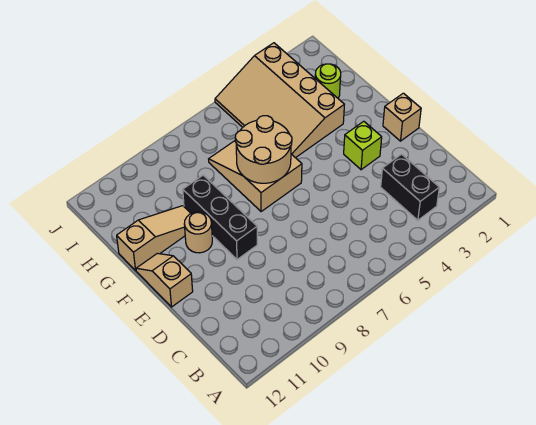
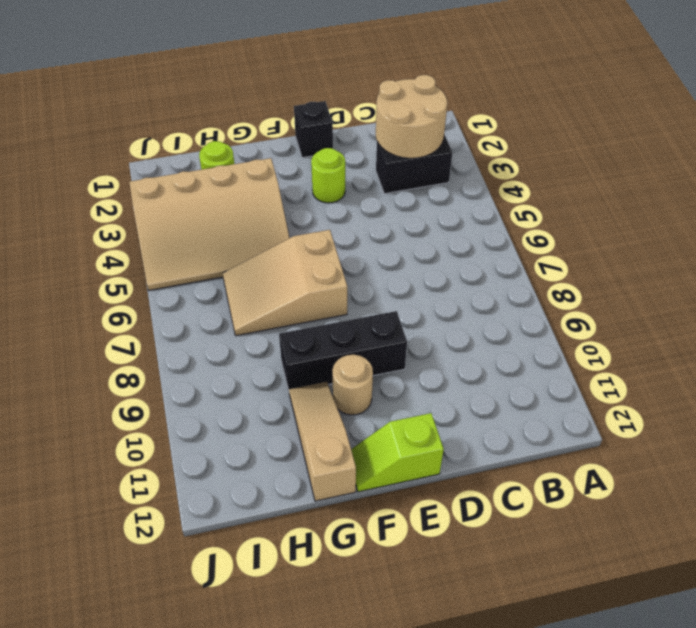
tan brick E1 level 1 -> black brick E1 level 1
lime brick E3 level 1 -> lime round brick E3 level 1
tan slope E12:F12 level 1 top E -> lime slope E12:F12 level 1 top E
tan round brick F6:G7 level 2 -> tan round brick B2:C3 level 2

